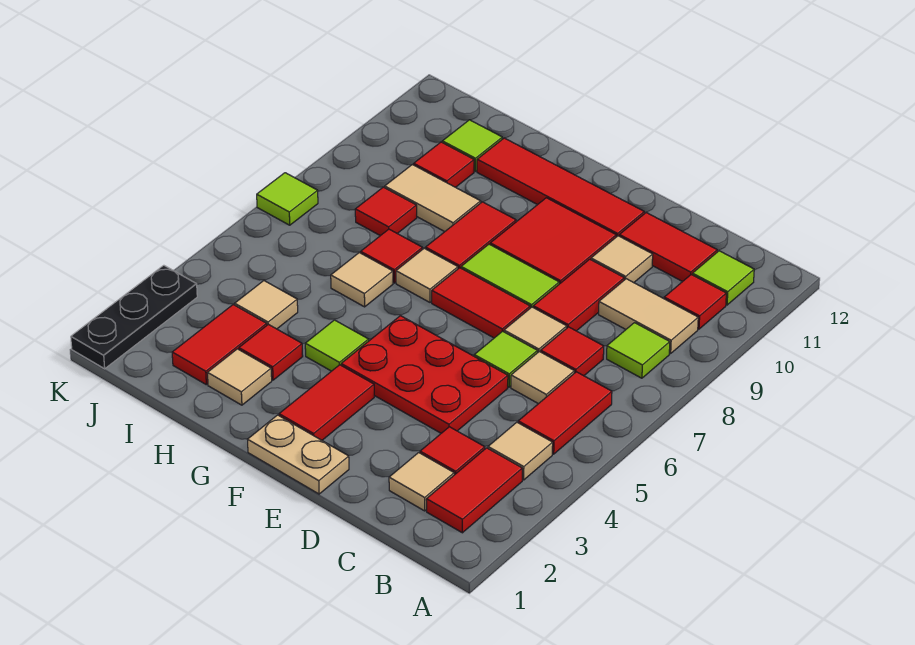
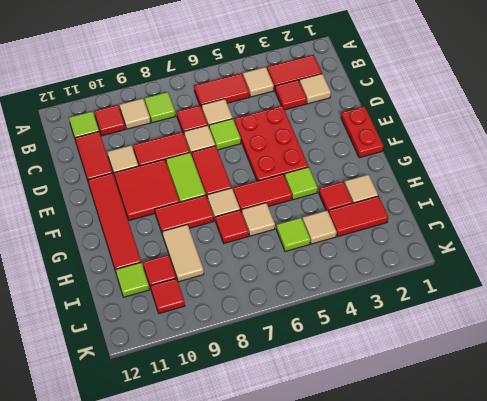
tan tile B9:C9 level 1 -> tan tile B9 level 1
tan plate E1:F1 level 1 -> red plate E1:F1 level 1
red tile F2:F3 level 1 -> red tile G5:G6 level 1
red tile I8 level 1 -> red tile J10 level 1
black plate K1:K3 level 1 -> none
lime tile K7 level 1 -> lime tile I5 level 1

